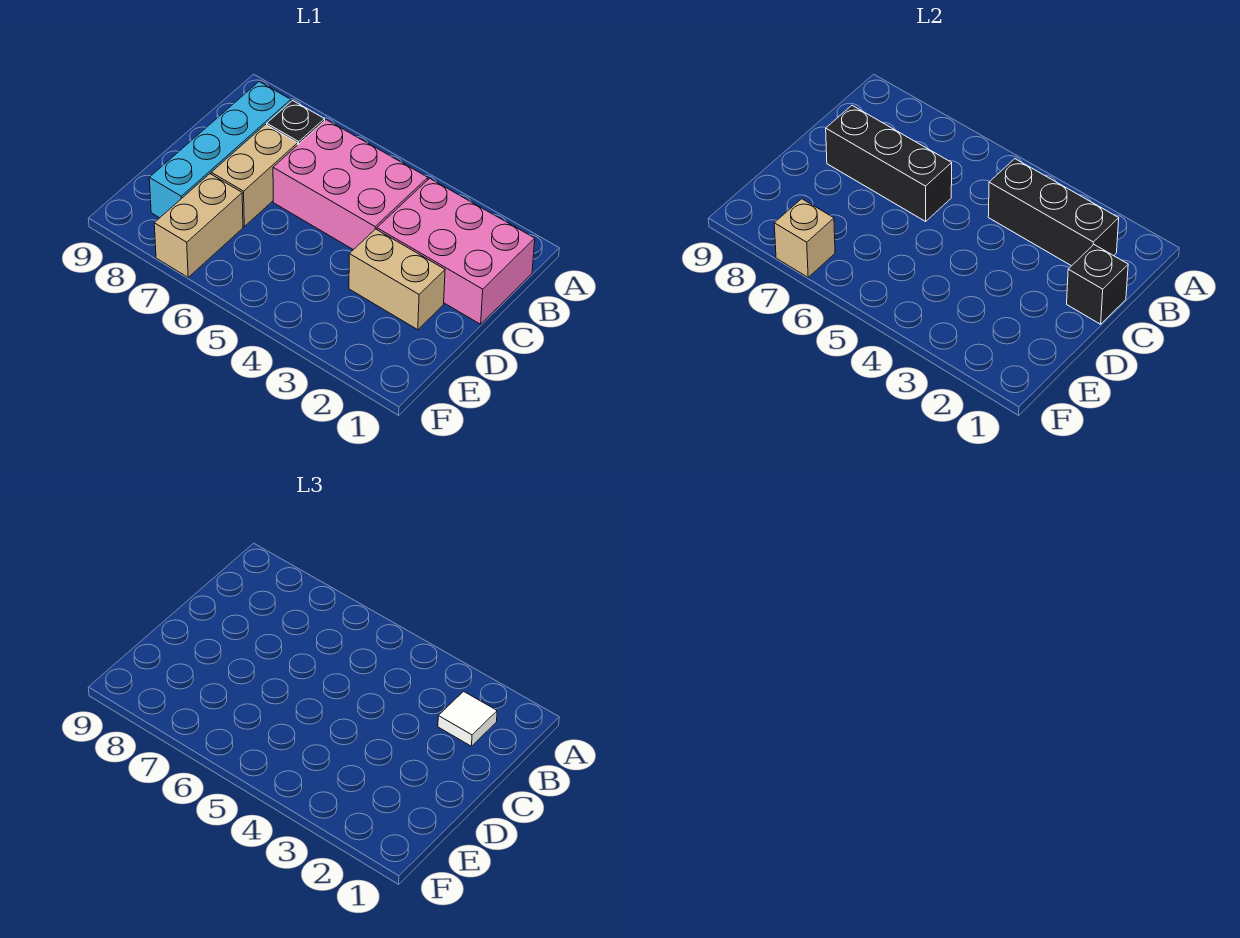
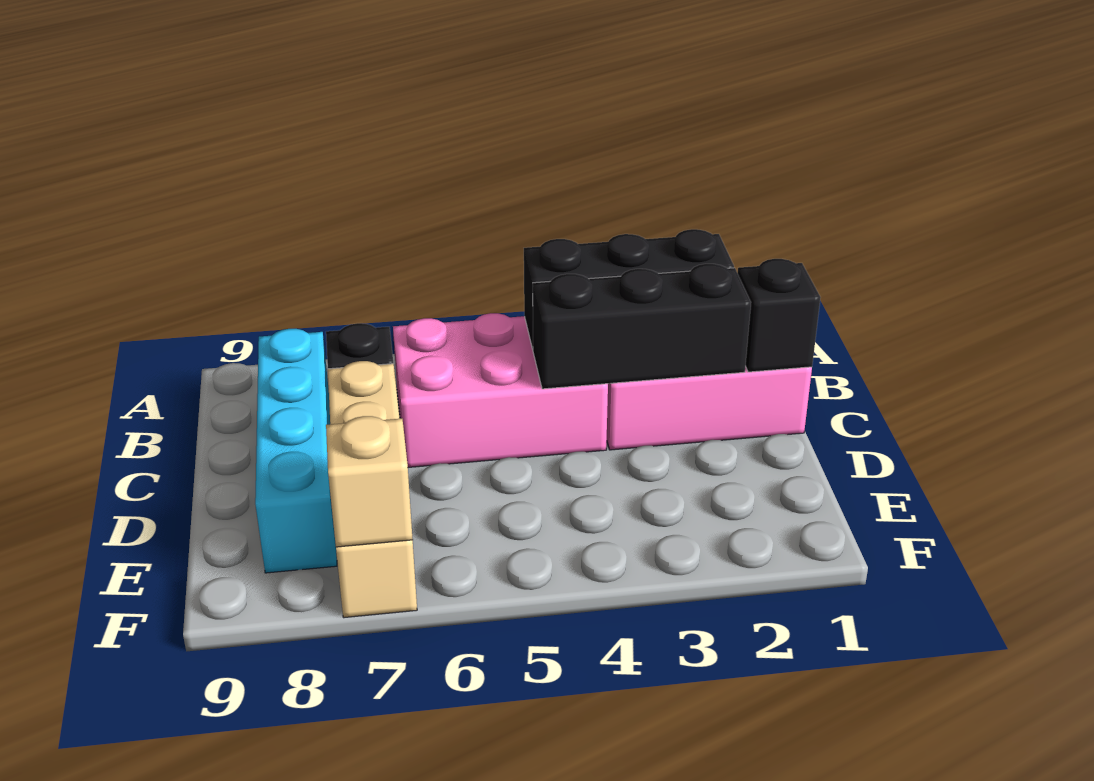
white tile B2 level 3 -> none
black brick C6:C8 level 2 -> black brick C2:C4 level 2
tan brick D2:D3 level 1 -> none

